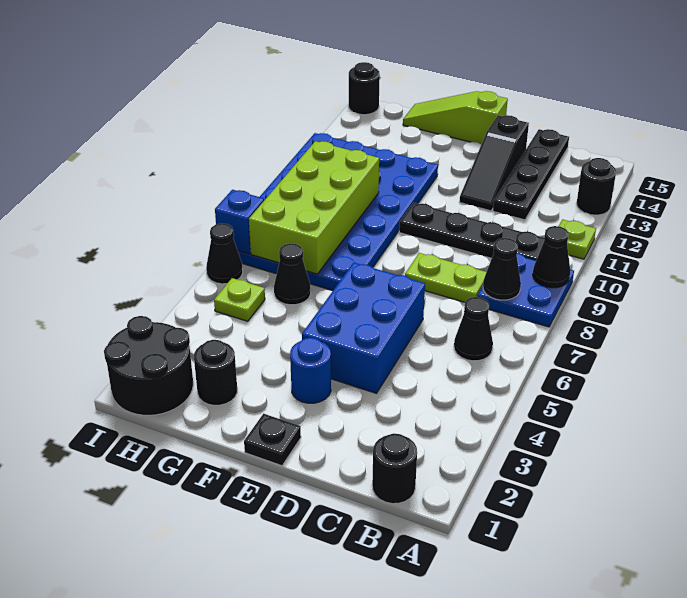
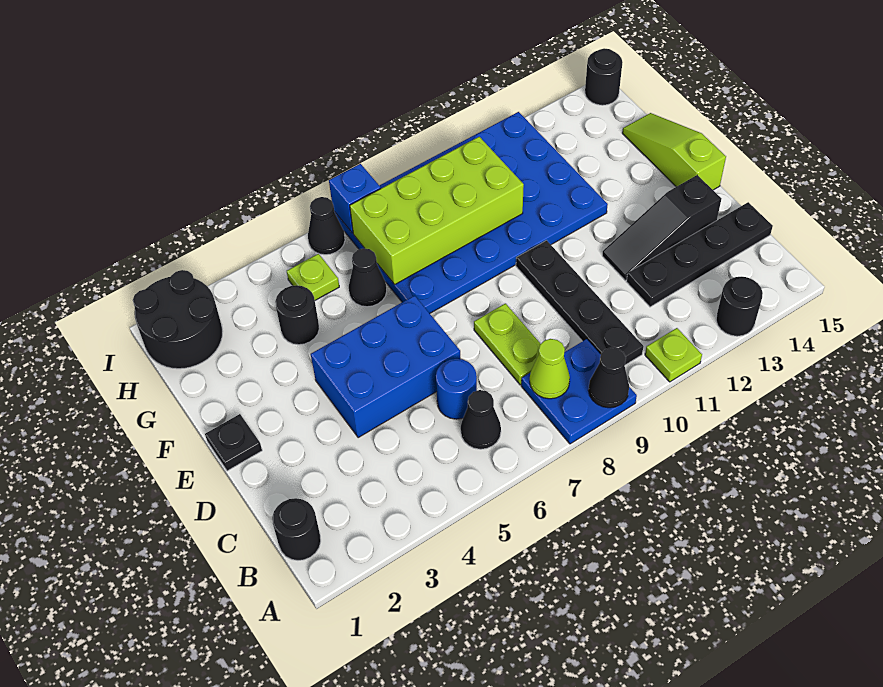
black cone B8 level 2 -> lime cone B8 level 2
blue round brick E3 level 1 -> blue round brick C6 level 1
black round brick G2 level 1 -> black round brick G4 level 1

